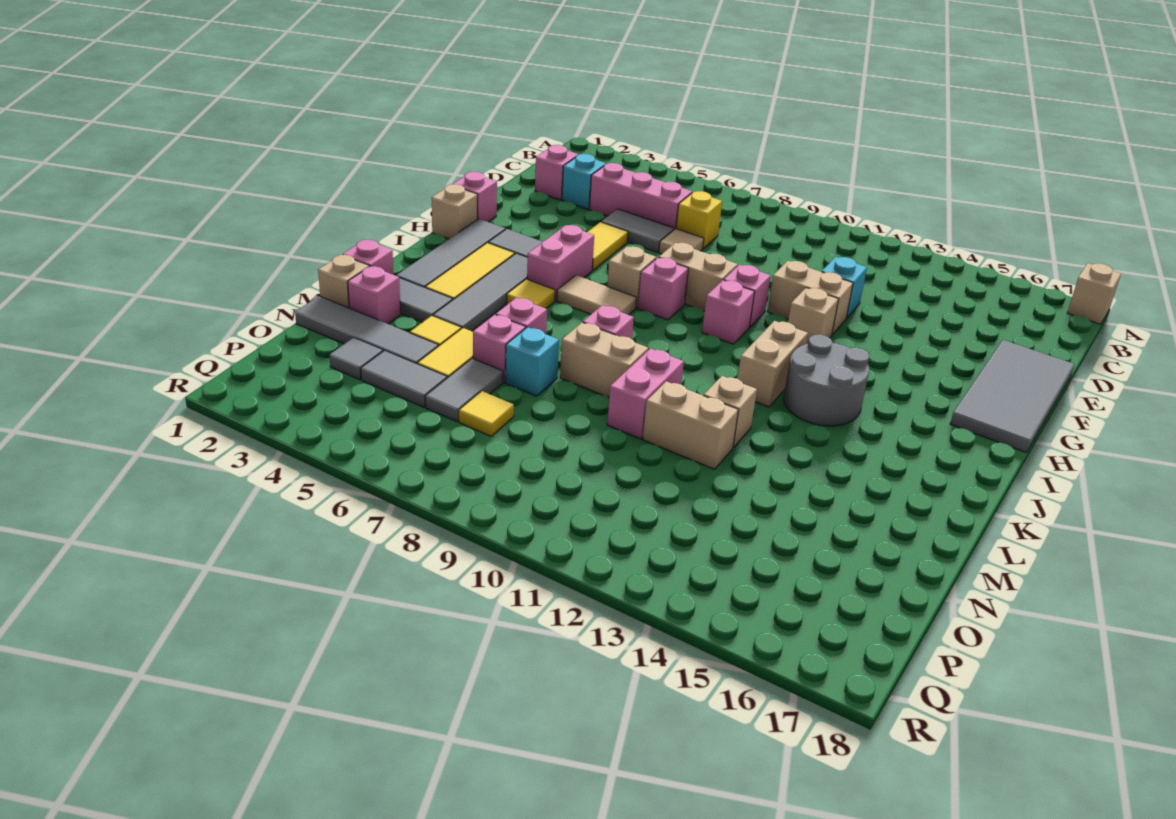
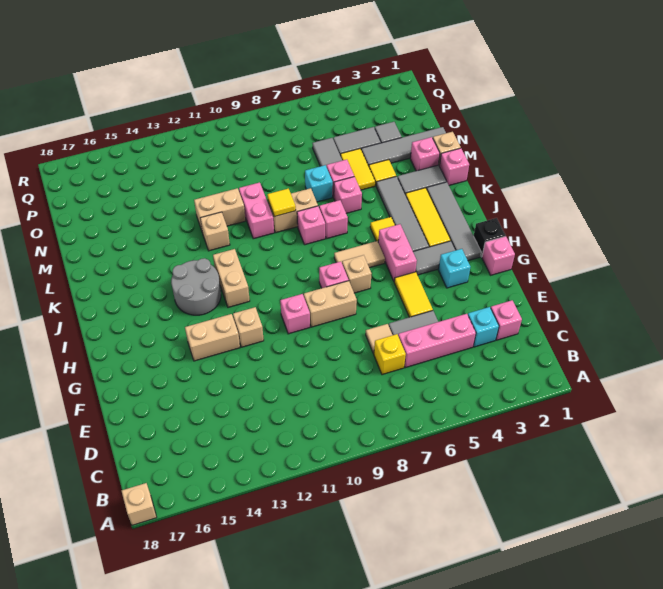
cyan brick E12 level 1 -> cyan brick G3 level 1
grey tile E17:H18 level 1 -> none
tan brick F11:F12 level 1 -> tan brick G13:G14 level 1
tan brick H1 level 1 -> black brick H1 level 1
pink brick H10 level 1 -> pink brick K7 level 1
yellow tile O7 level 1 -> yellow tile L9 level 2

